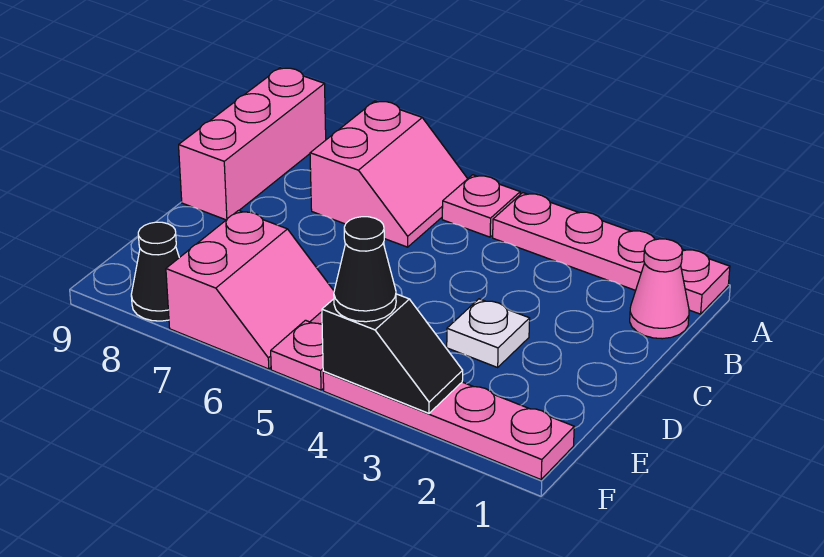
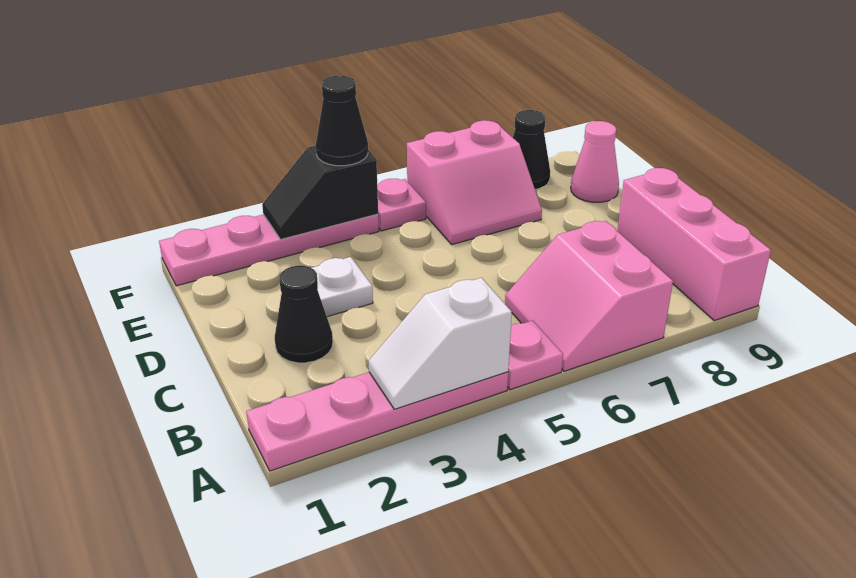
none -> white slope A3:A4 level 2 top 4
pink cone B1 level 1 -> pink cone E9 level 1
none -> black cone C2 level 1
pink slope E6:F7 level 1 top 7 -> pink slope E6:F7 level 1 top F

